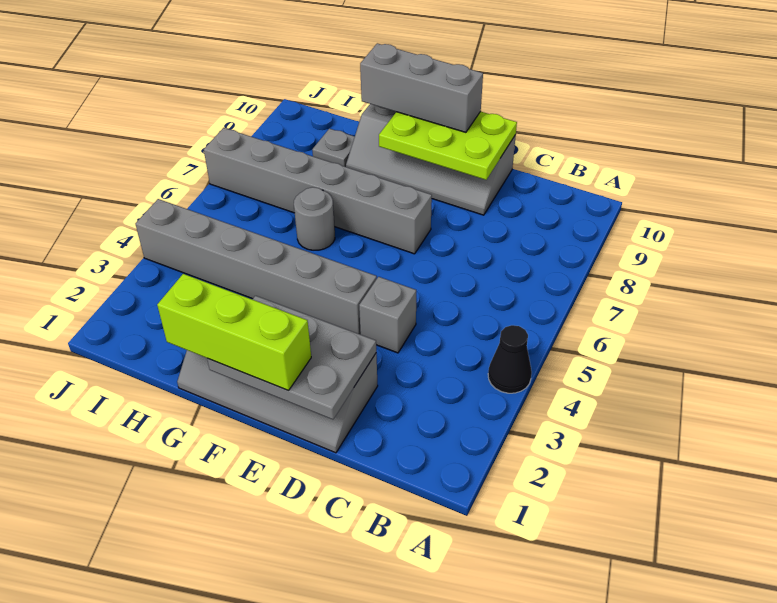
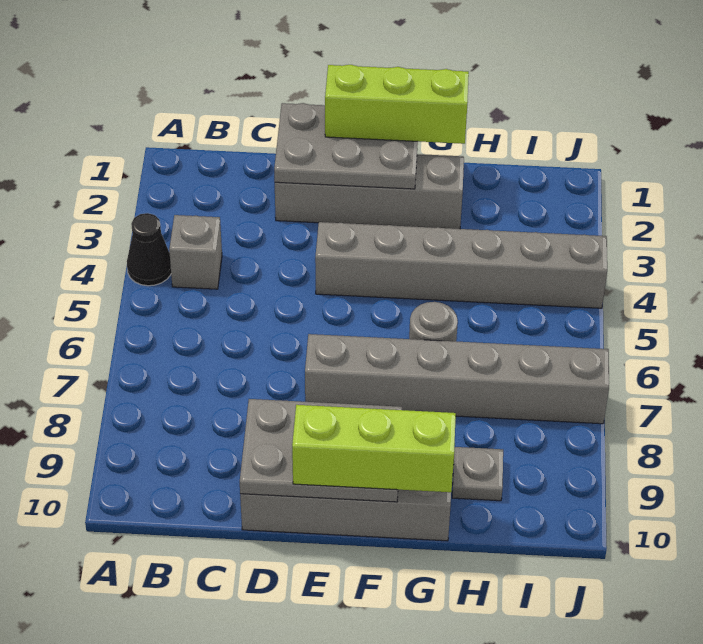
grey brick D4 level 1 -> grey brick B4 level 1
lime plate D9:F10 level 2 -> grey plate D9:F10 level 2
grey brick E10:G10 level 3 -> lime brick E10:G10 level 3

